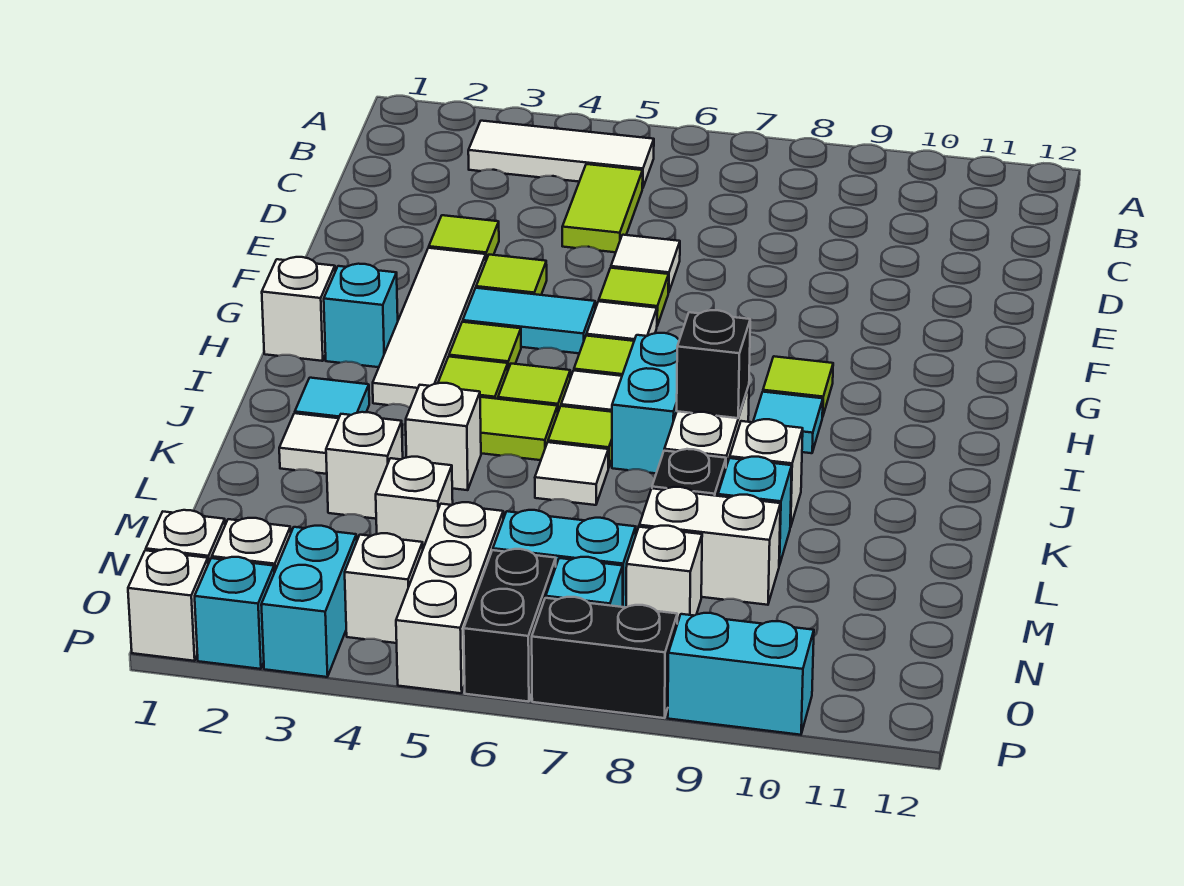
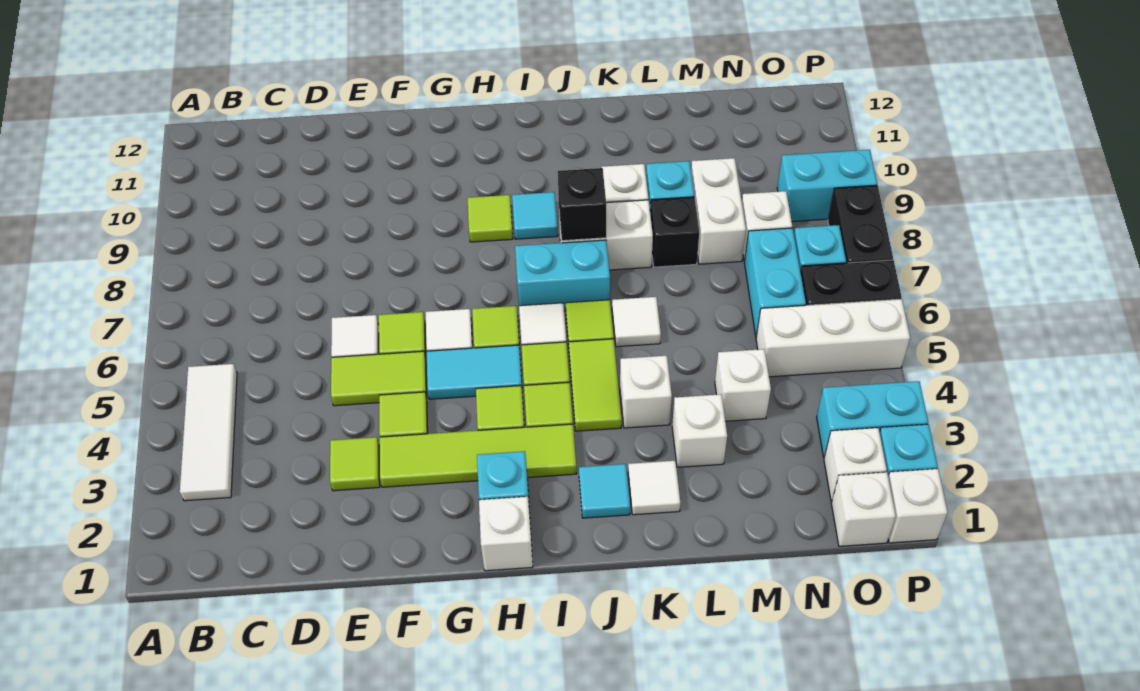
lime tile C5:D5 level 1 -> lime tile E5:F5 level 1
white tile F3:I3 level 1 -> lime tile F3:I3 level 1
cyan tile G4:G5 level 1 -> cyan tile G5:H5 level 1
white brick O4 level 1 -> none
cyan brick P9:P10 level 1 -> cyan brick O9:P9 level 1

